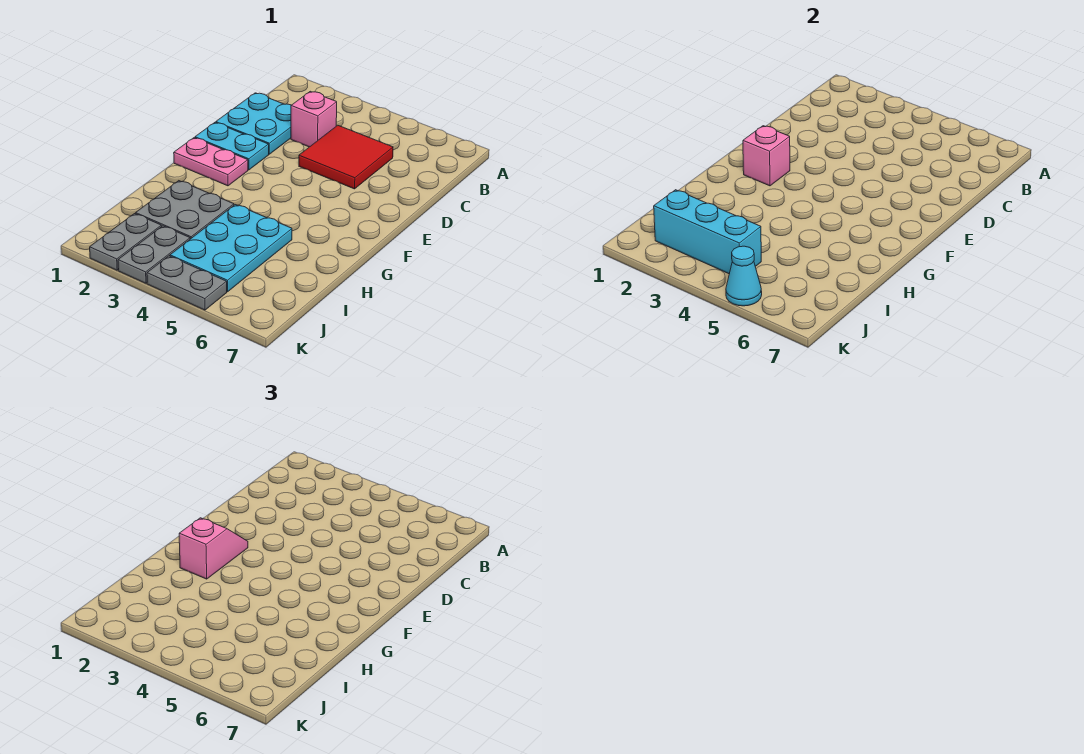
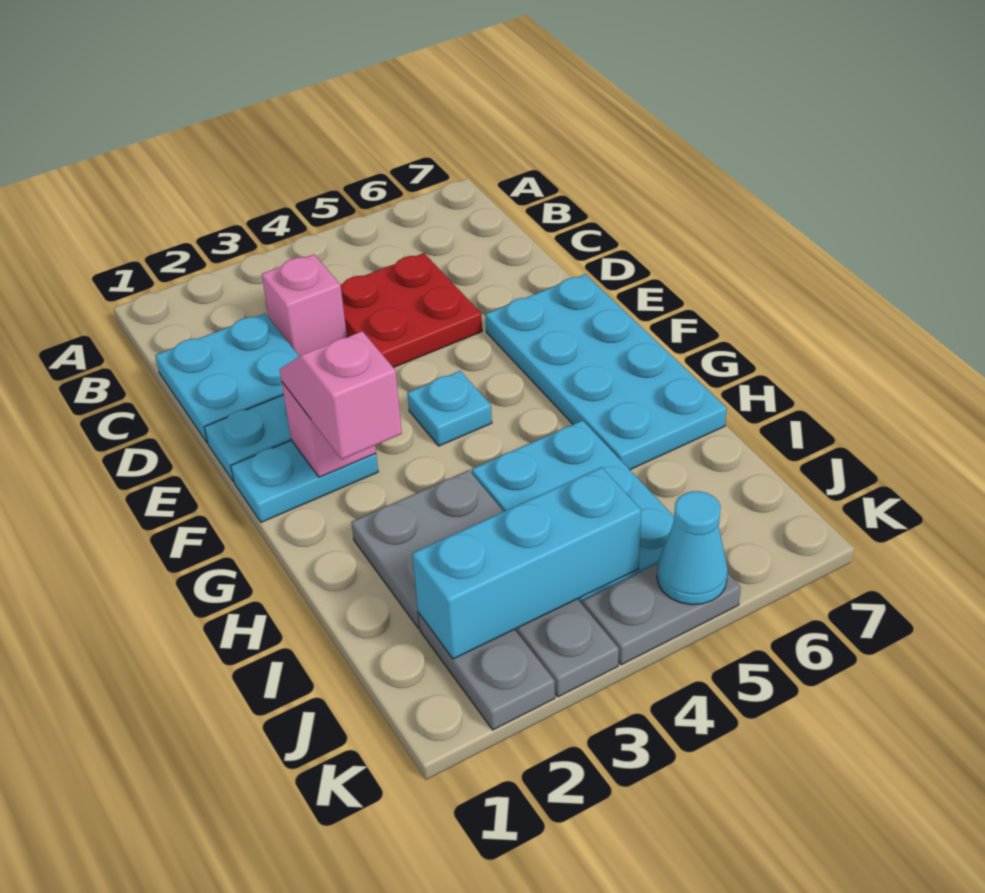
red tile C4:D5 level 1 -> red plate C4:D5 level 1
none -> cyan plate E6:H7 level 1
pink plate F1:F2 level 1 -> cyan plate F1:F2 level 1
none -> cyan plate F4 level 1

